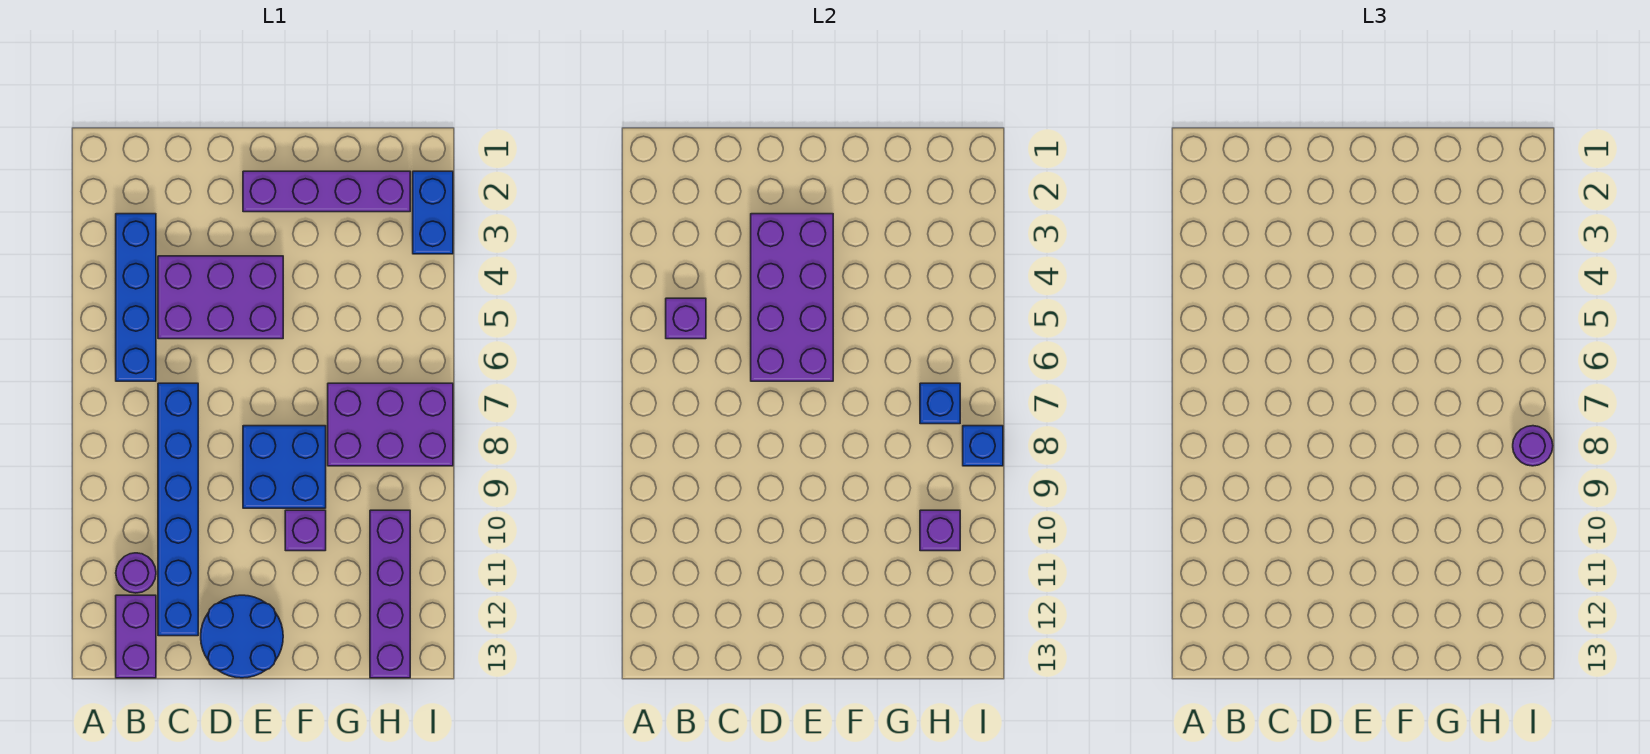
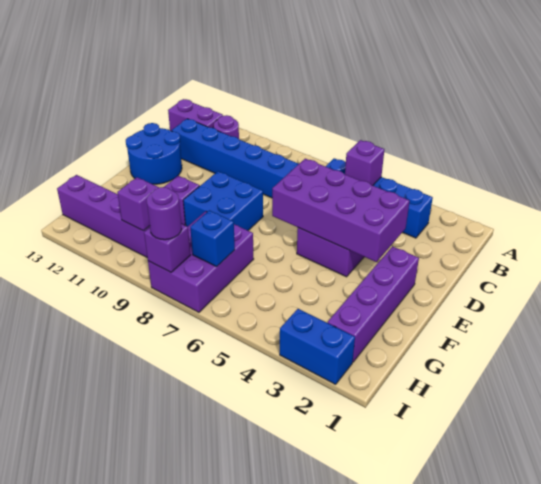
blue brick I8 level 2 -> purple brick I8 level 2

